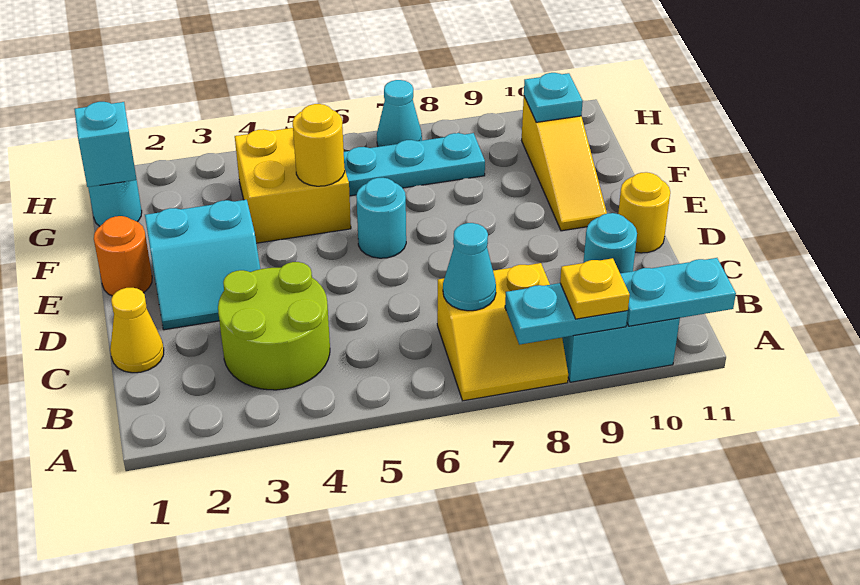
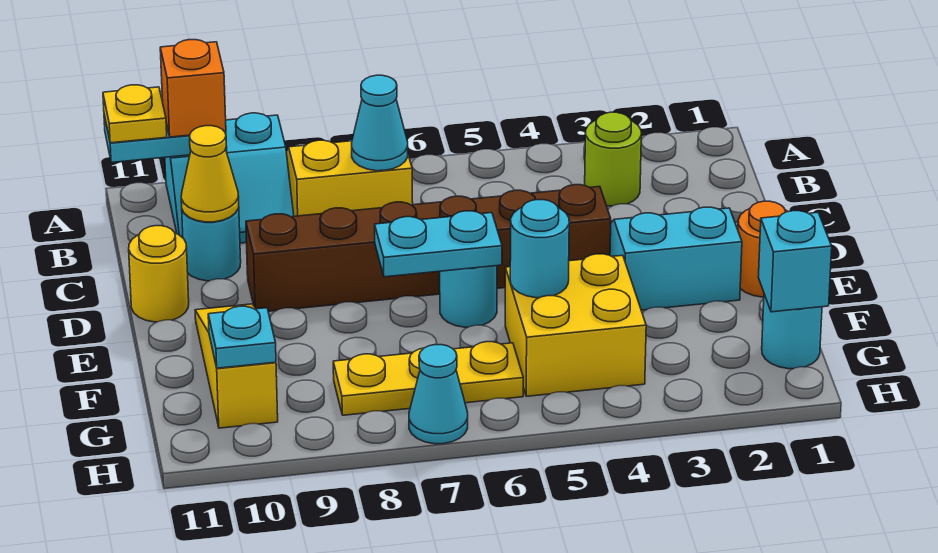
cyan plate A8:A9 level 2 -> cyan plate E6:E7 level 2
yellow plate A9 level 3 -> yellow plate A11 level 3
none -> orange brick A10 level 3
lime round brick B3:C4 level 1 -> lime round brick B3 level 1
yellow cone C1 level 1 -> yellow cone C10 level 2
none -> brown brick D4:D9 level 1
yellow round brick F5 level 2 -> cyan round brick F5 level 2
cyan plate G6:G8 level 1 -> yellow plate G6:G8 level 1

